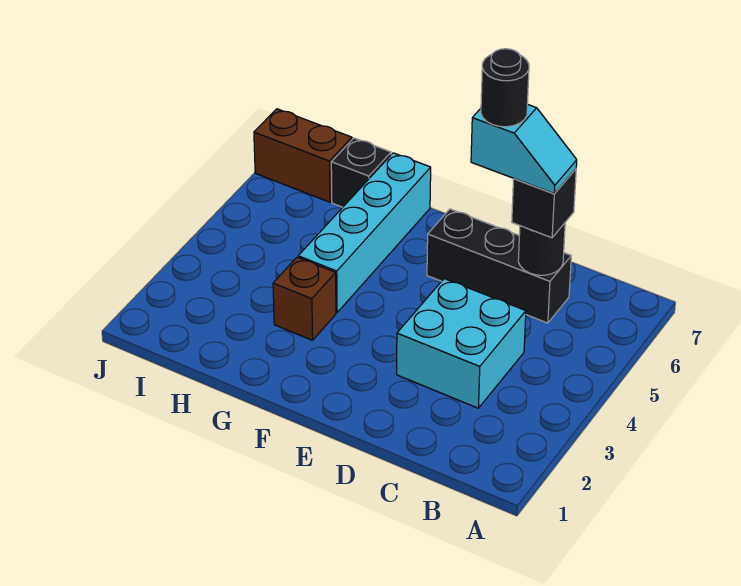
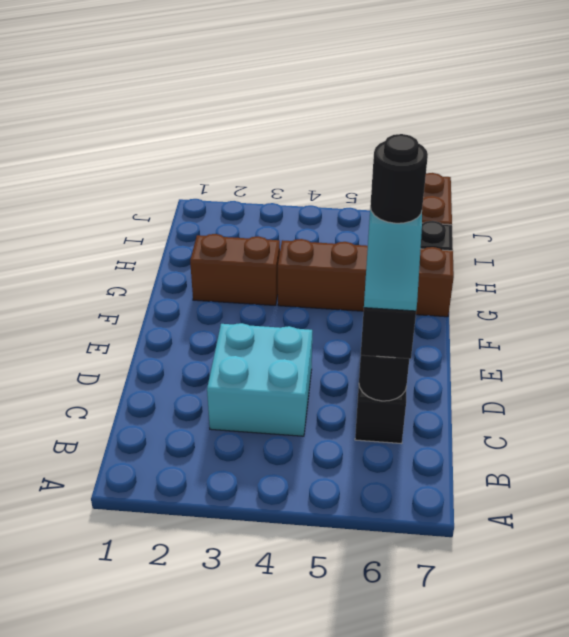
brown brick G3 level 1 -> brown brick G2:G3 level 1
cyan brick G4:G7 level 1 -> brown brick G4:G7 level 1

